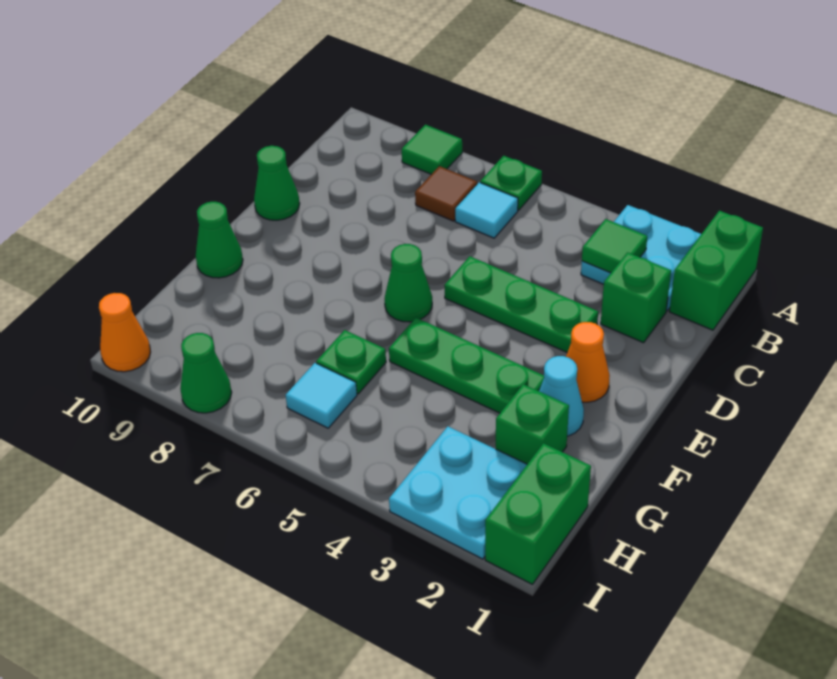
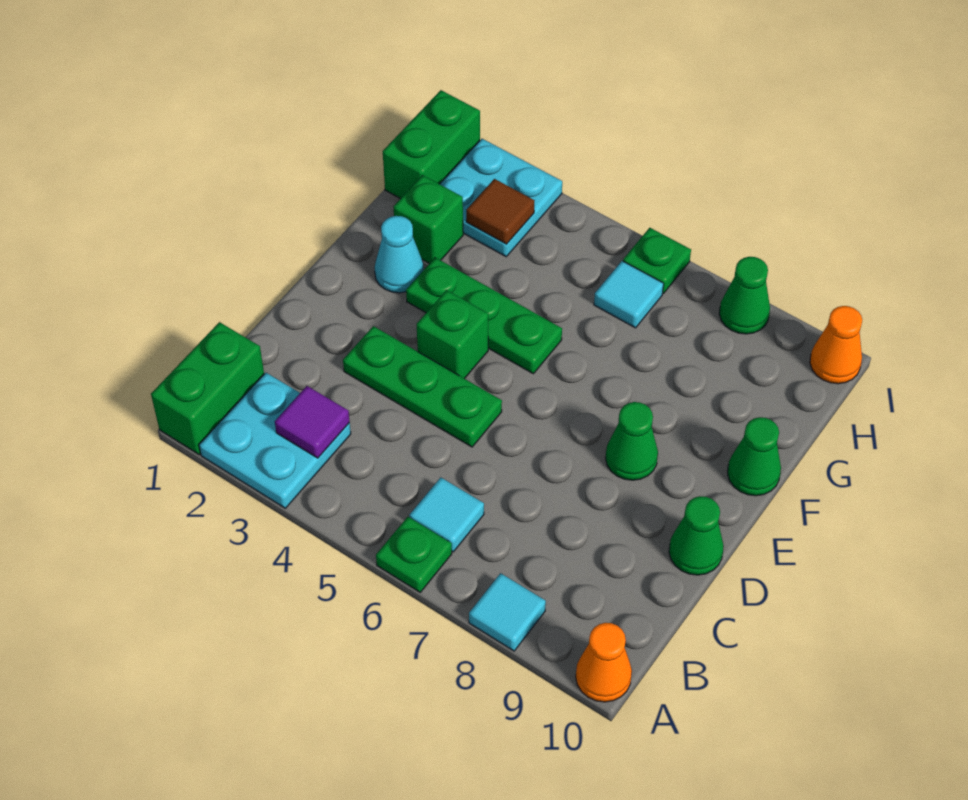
green tile A8 level 1 -> cyan tile A8 level 1
green tile B3 level 2 -> purple tile B3 level 2
brown tile B7 level 1 -> brown tile H3 level 2
green brick C2 level 1 -> green brick E4 level 1
orange cone E2 level 1 -> orange cone A10 level 1
green cone E6 level 1 -> green cone E8 level 1
green plate G6 level 1 -> green plate I6 level 1

